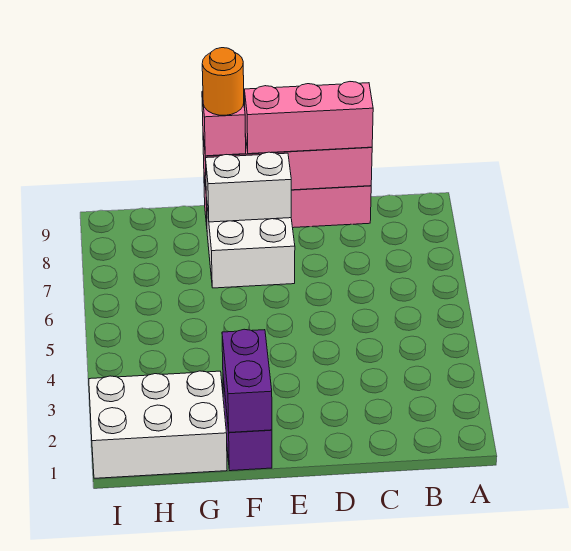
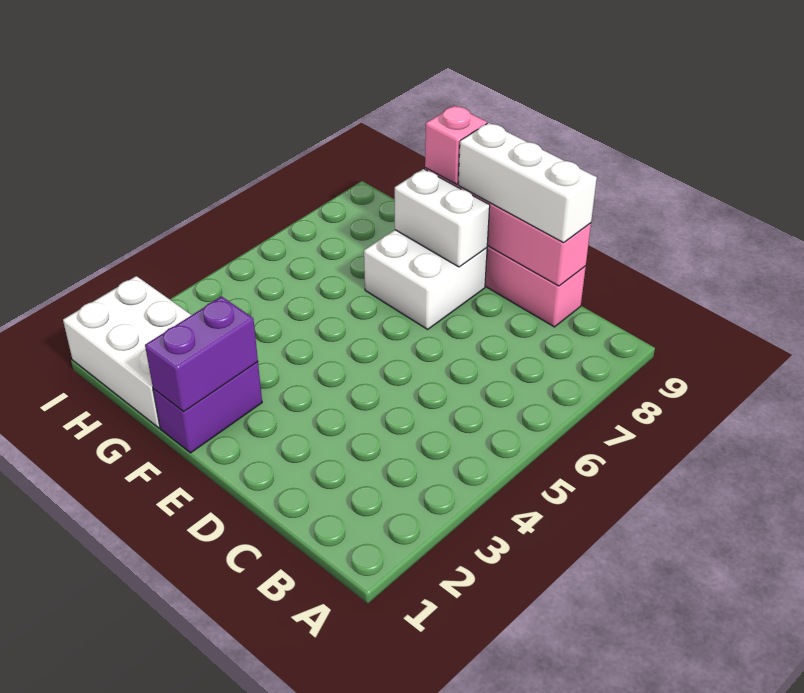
pink brick C9:E9 level 3 -> white brick C9:E9 level 3
orange round brick F9 level 4 -> none

